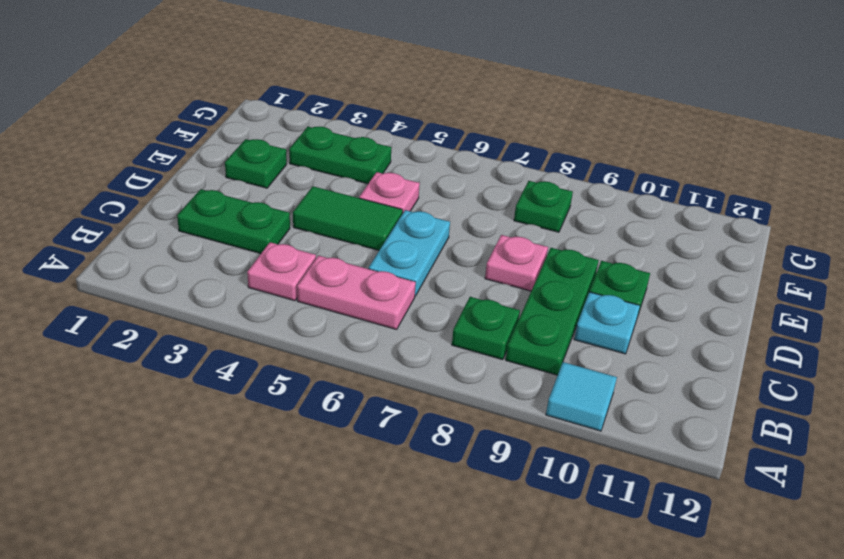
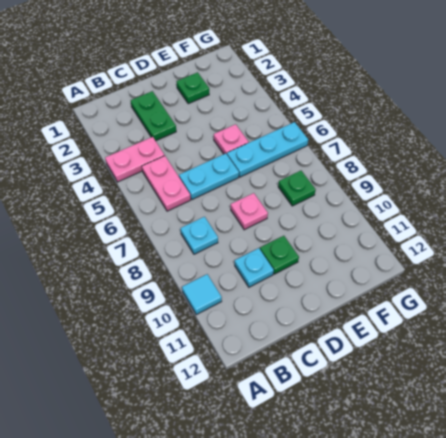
pink plate B4 level 1 -> pink plate A4:B4 level 1
green plate B8 level 1 -> cyan plate B8 level 1
green plate B9:D9 level 1 -> none
green tile D4:D5 level 1 -> none
none -> cyan plate E6:G6 level 1
green plate F3:F4 level 1 -> none

